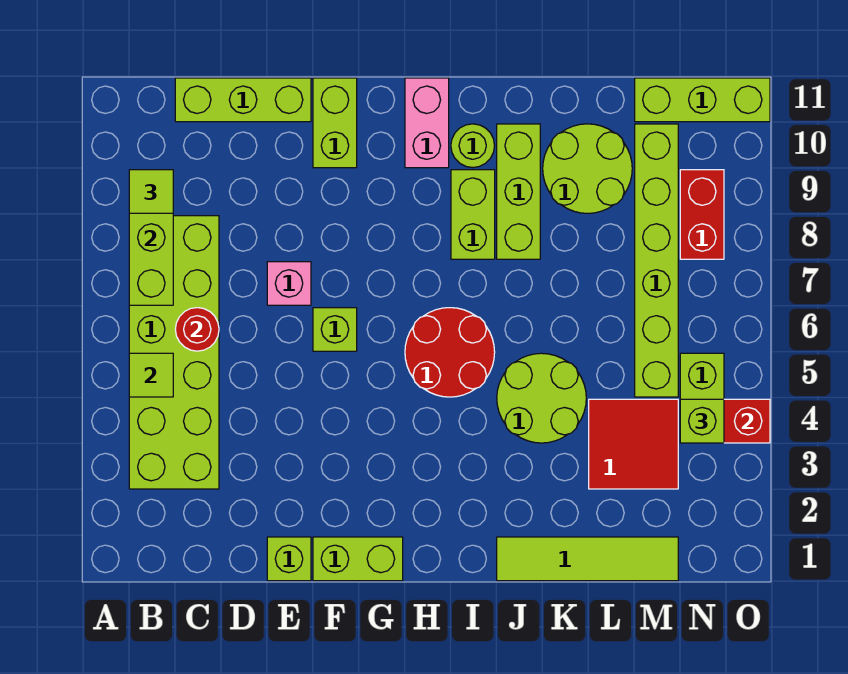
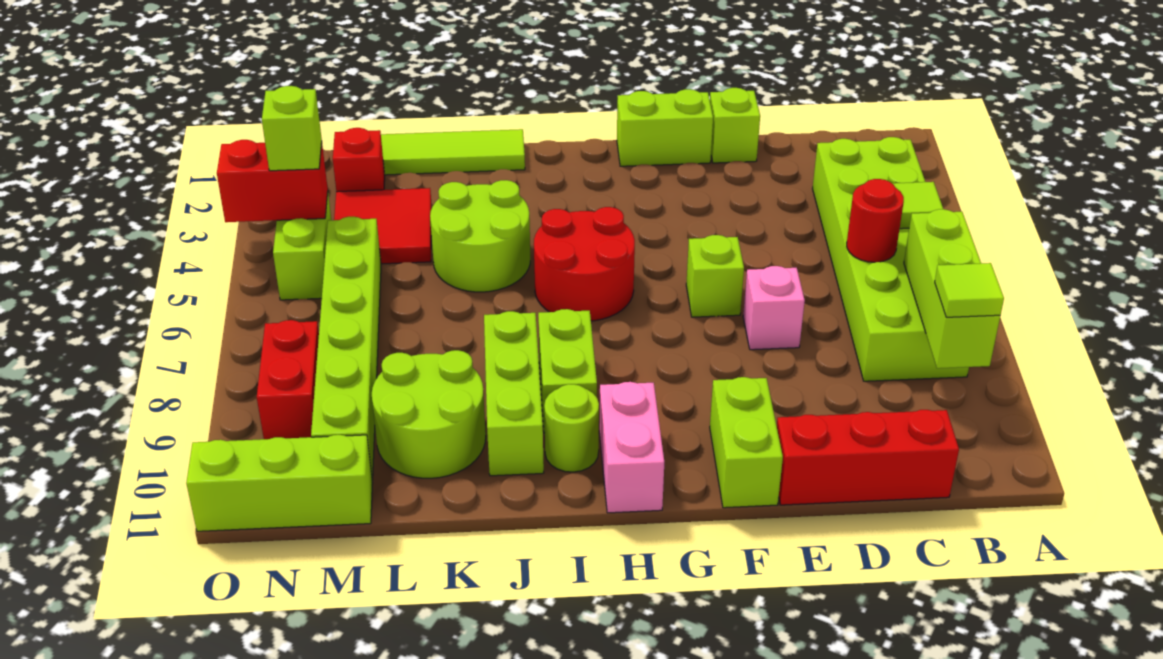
lime brick C11:E11 level 1 -> red brick C11:E11 level 1
none -> red brick M2 level 1

